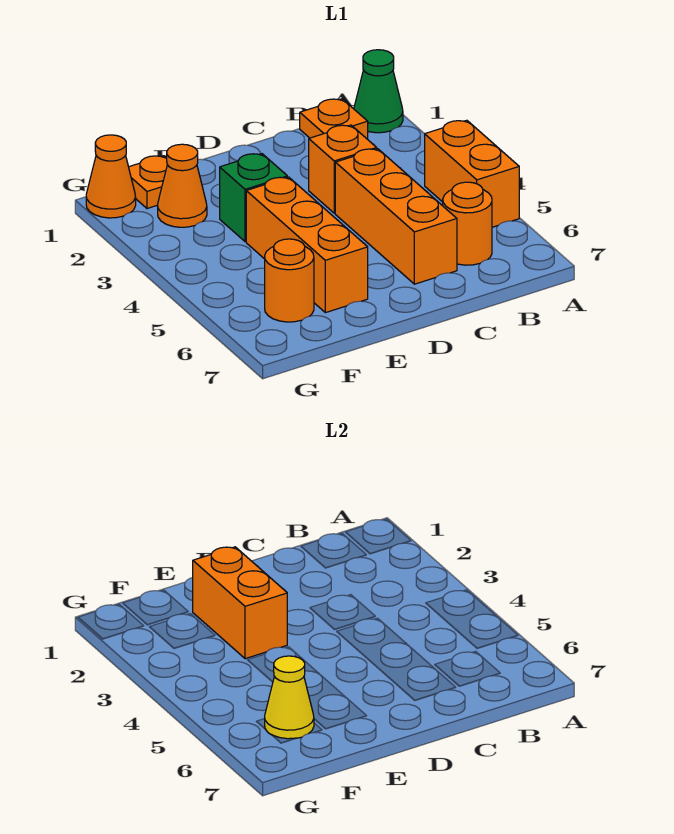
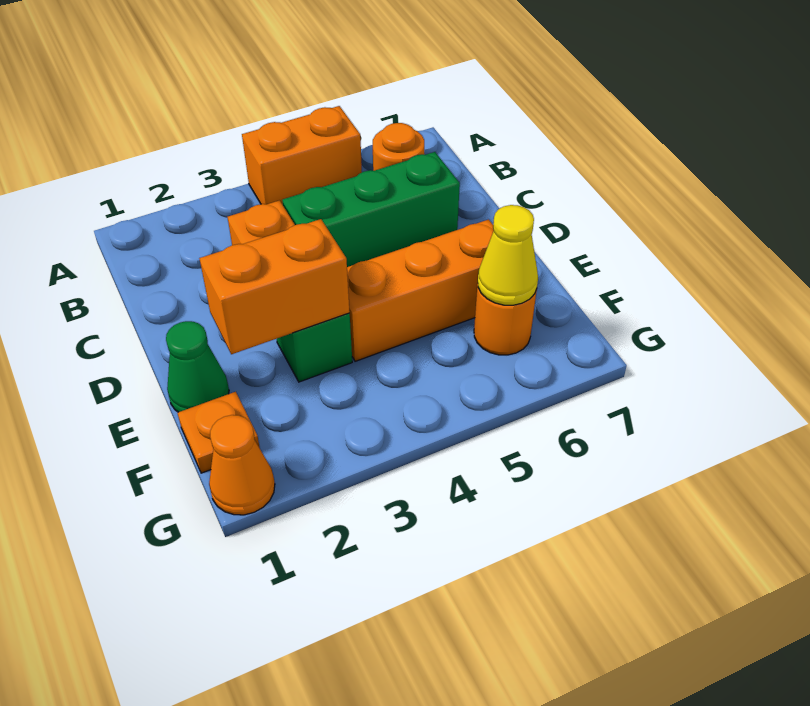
green cone A1 level 1 -> green cone E1 level 1
orange plate B1 level 1 -> none
orange brick C4:C6 level 1 -> green brick C4:C6 level 1
orange cone F2 level 1 -> none

